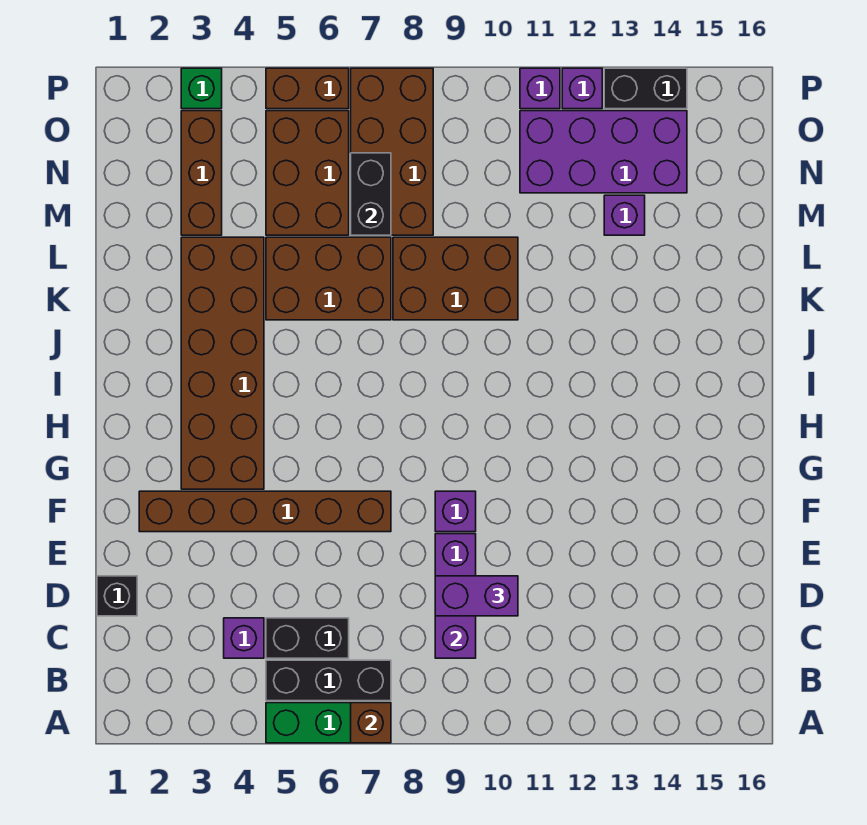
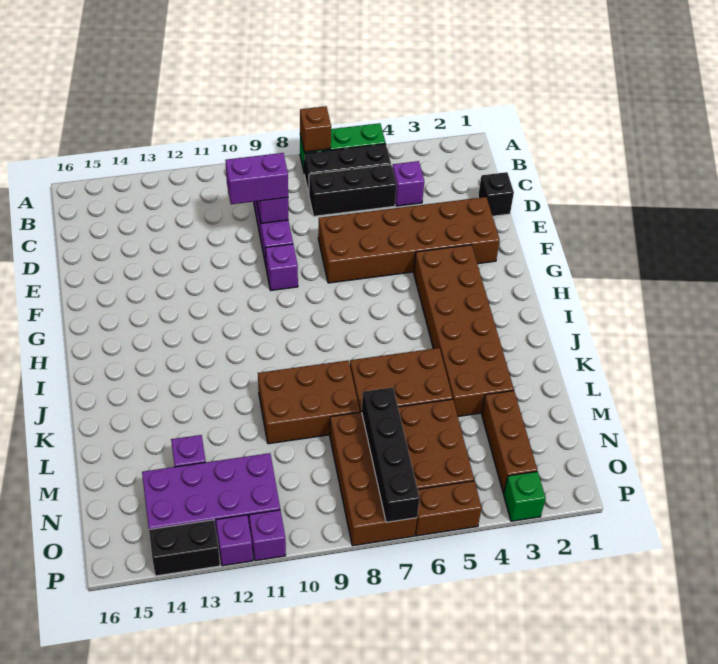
black brick C5:C6 level 1 -> black brick C5:C7 level 1
brown brick F2:F7 level 1 -> brown brick E2:F7 level 1
black brick M7:N7 level 2 -> black brick M7:P7 level 2

